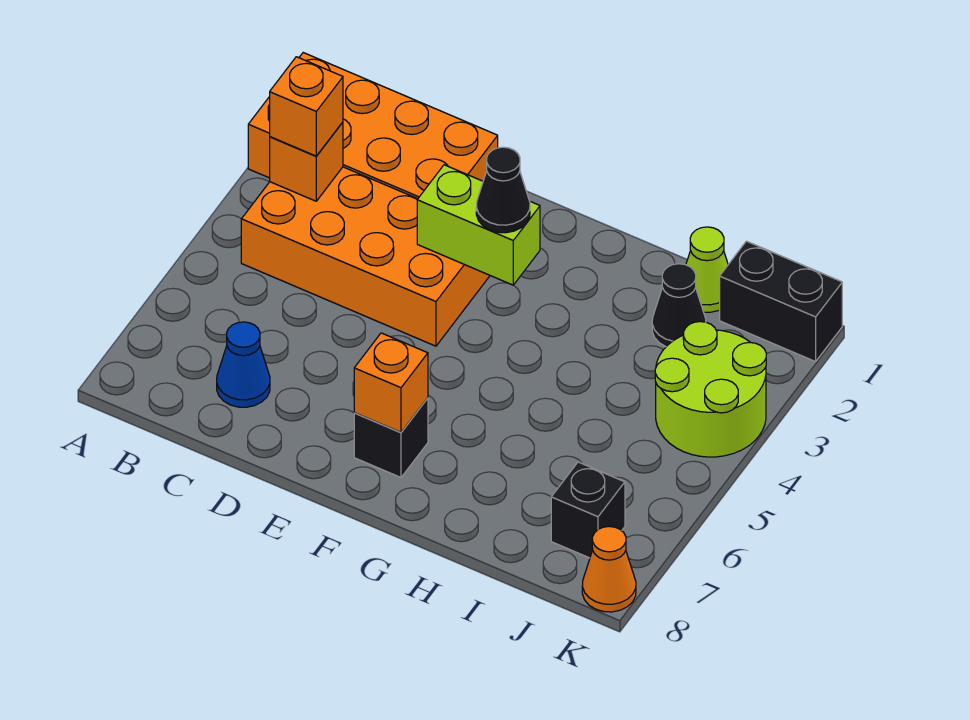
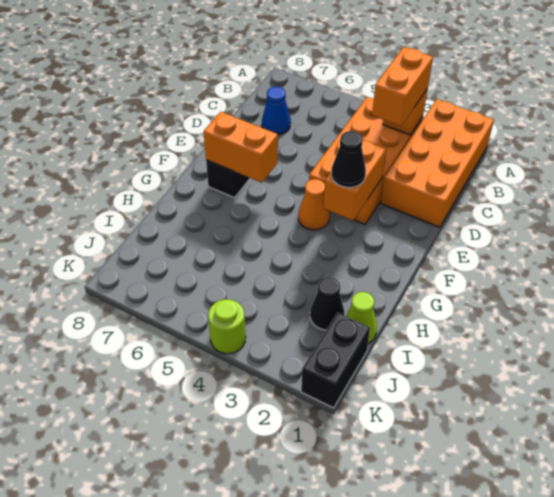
orange brick B3 level 3 -> orange brick B3:C3 level 3
lime brick E3:F3 level 2 -> orange brick E3:F3 level 2
orange brick F7 level 2 -> orange brick F6:F7 level 2
lime round brick J3:K4 level 1 -> lime round brick K4 level 1
black brick J7 level 1 -> none
orange cone K8 level 1 -> orange cone F4 level 1

